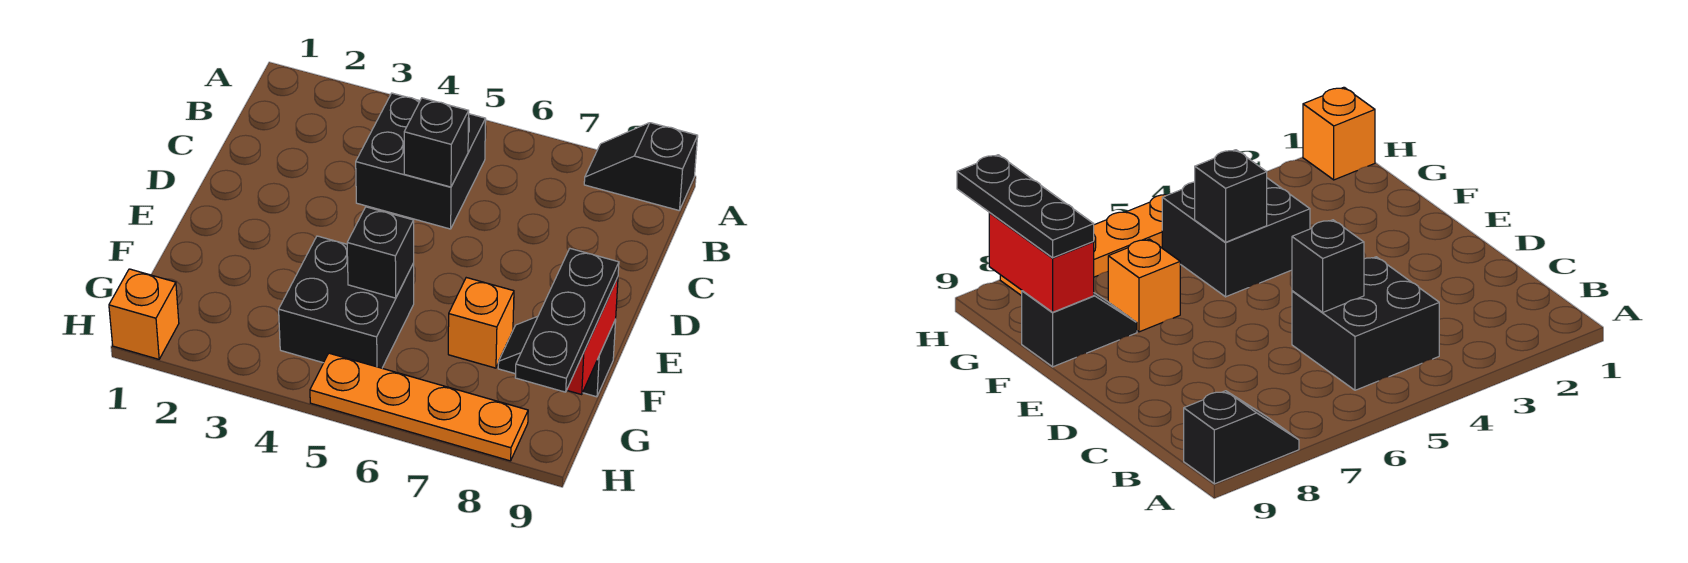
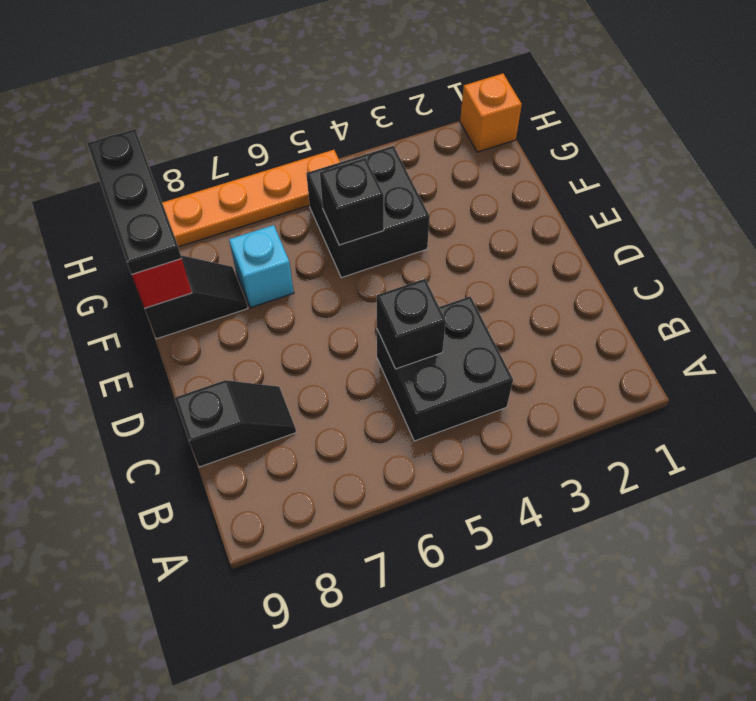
black slope A8:A9 level 1 top 9 -> black slope C8:C9 level 1 top 9
orange brick F7 level 1 -> cyan brick F7 level 1

